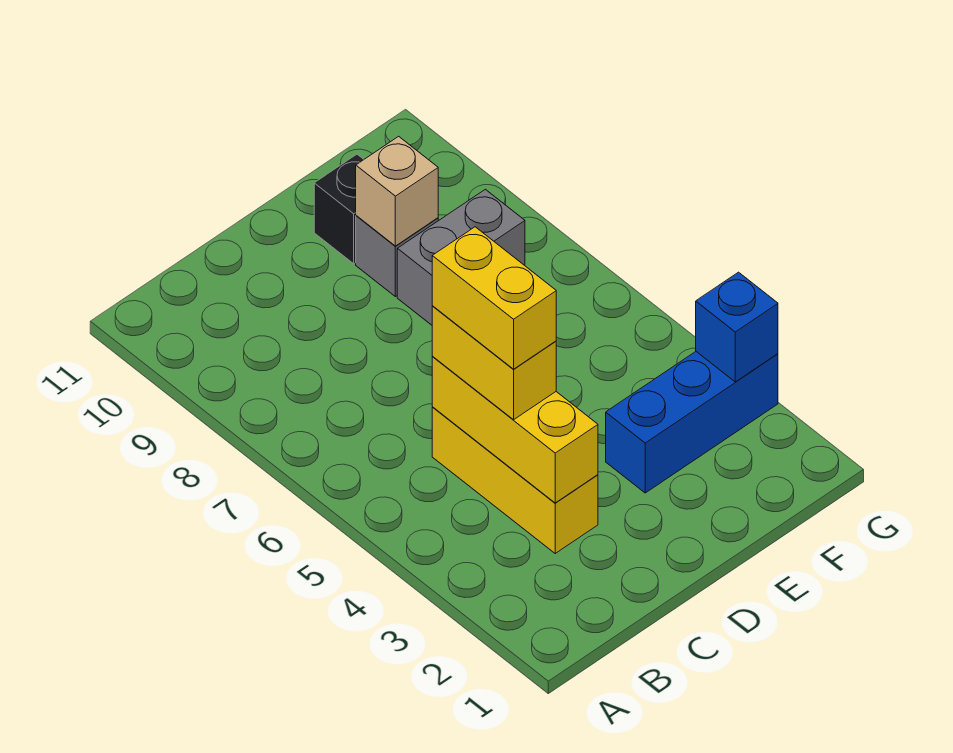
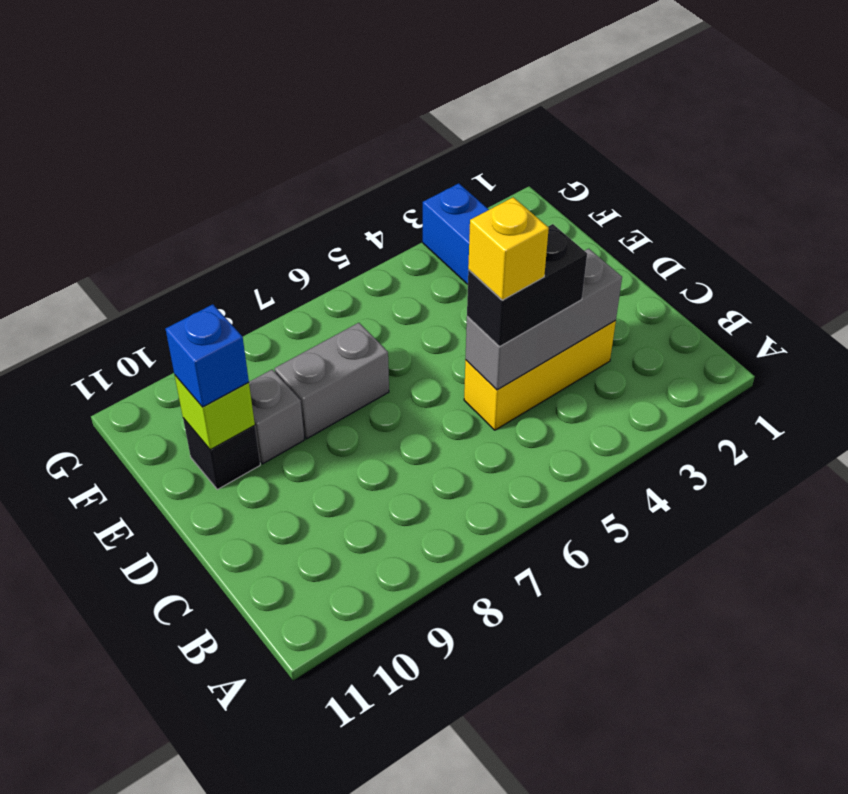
yellow brick C3:C5 level 2 -> grey brick C3:C5 level 2
yellow brick C4:C5 level 3 -> black brick C4:C5 level 3
yellow brick C4:C5 level 4 -> yellow brick C5 level 4
grey brick E8:F8 level 1 -> grey brick E7:E8 level 1
tan brick E9 level 2 -> none
none -> lime brick E10 level 2
blue brick G3 level 2 -> blue brick E10 level 3

